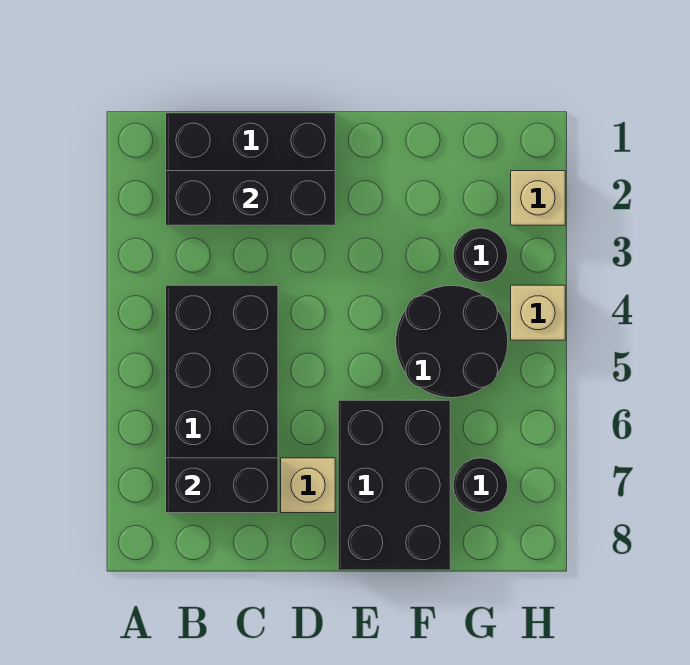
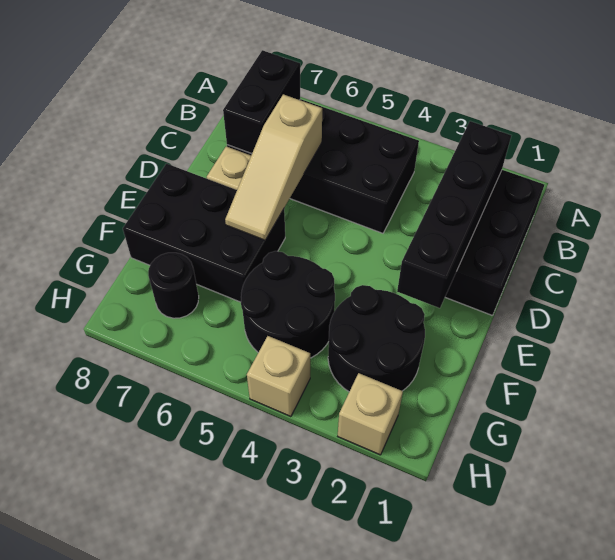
black brick B2:D2 level 2 -> black brick B2:E2 level 2
none -> tan slope C6:E6 level 2 top C
black round brick G3 level 1 -> black round brick F2:G3 level 1

